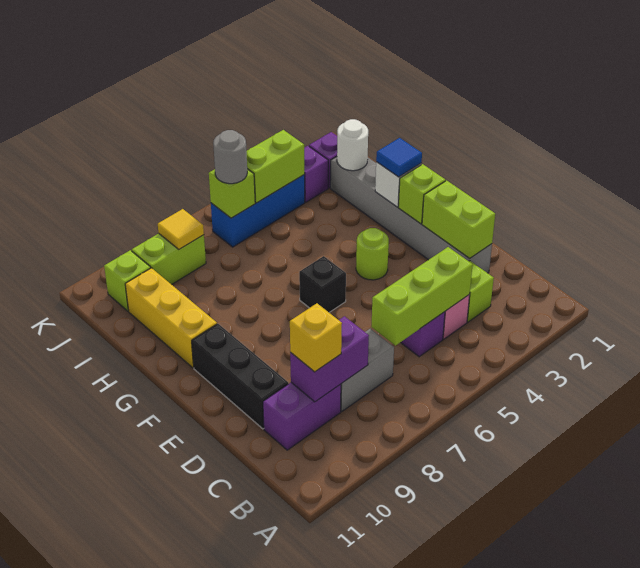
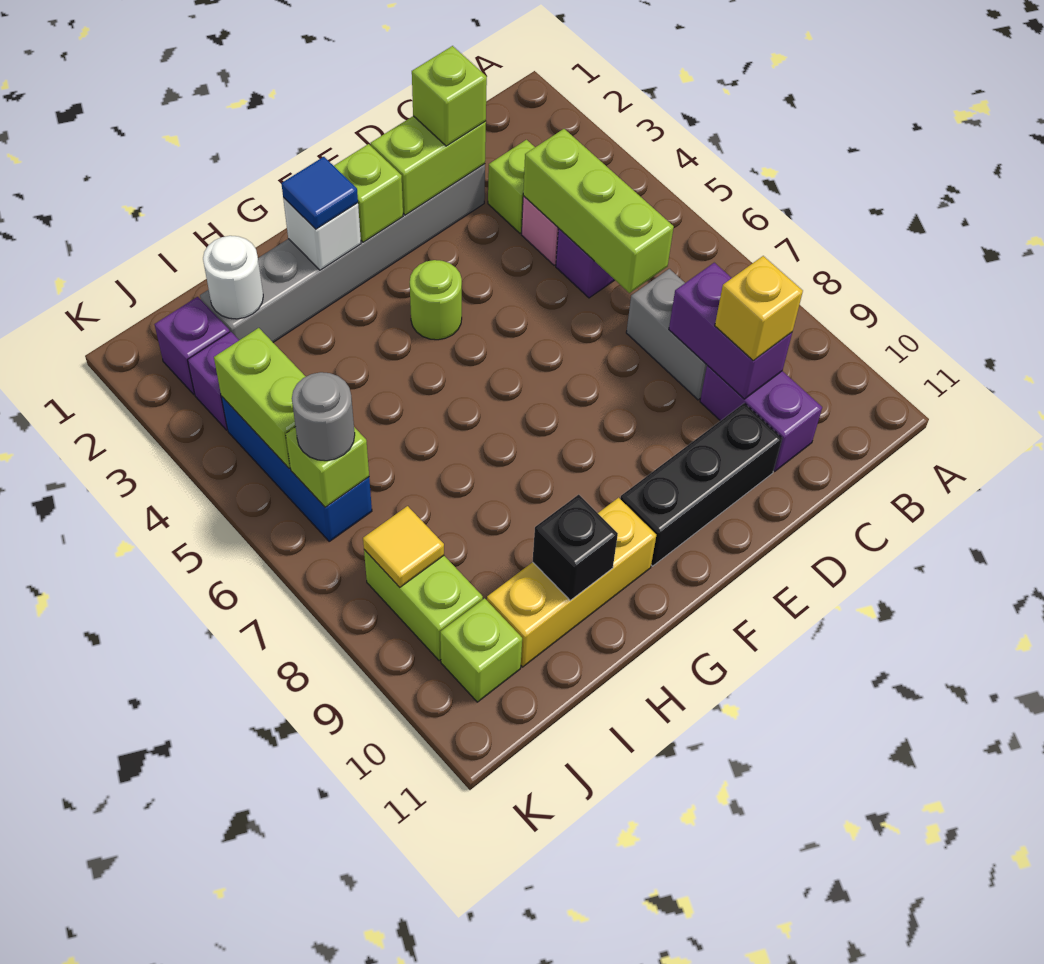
none -> lime brick D2 level 3
black brick F6 level 1 -> black brick H10 level 2

